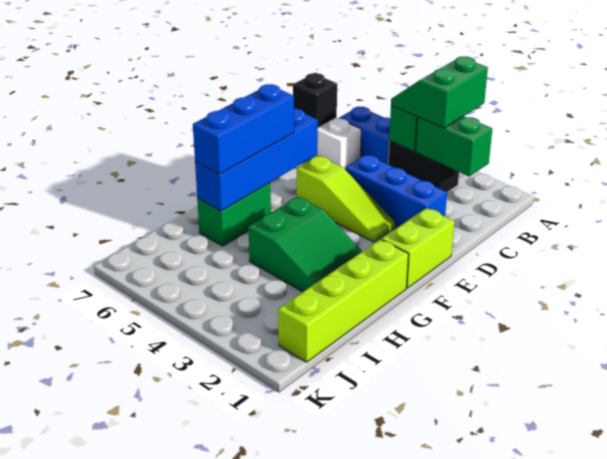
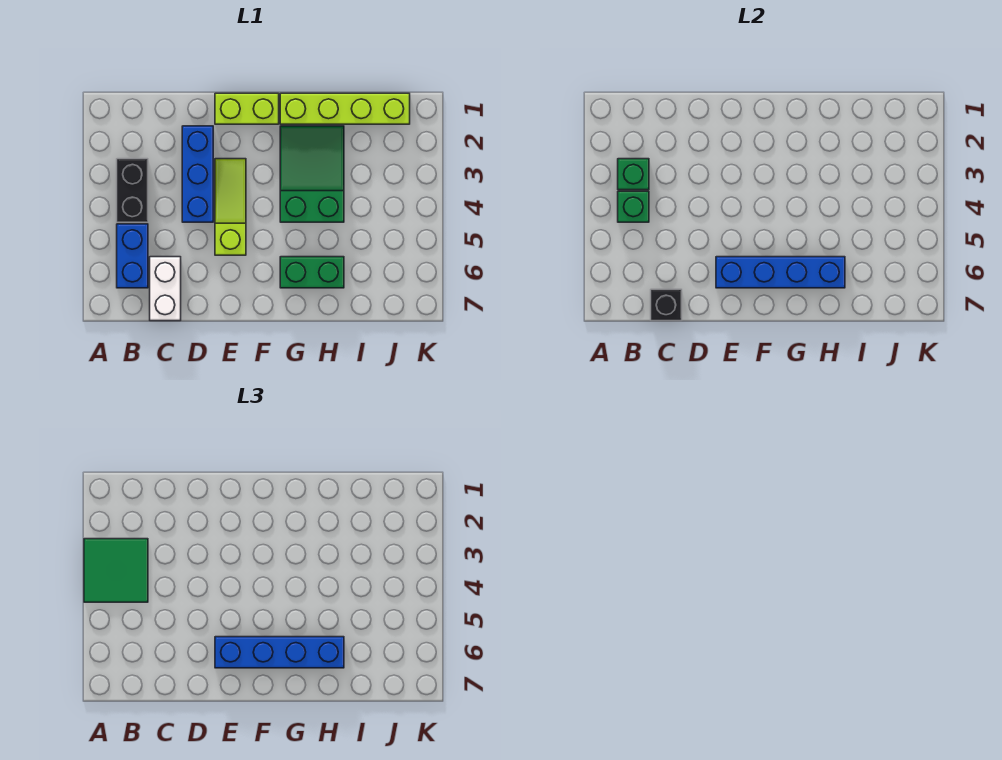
green slope A3:B4 level 3 top 3 -> green tile A3:B4 level 3
green brick B2:B3 level 2 -> green brick B3 level 2
blue brick F6:H6 level 3 -> blue brick E6:H6 level 3

